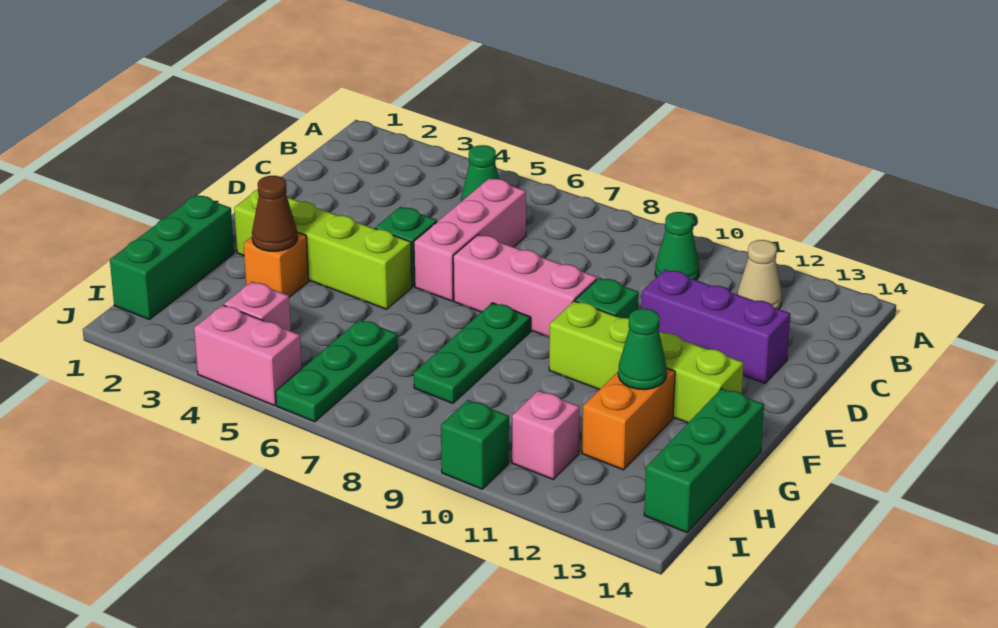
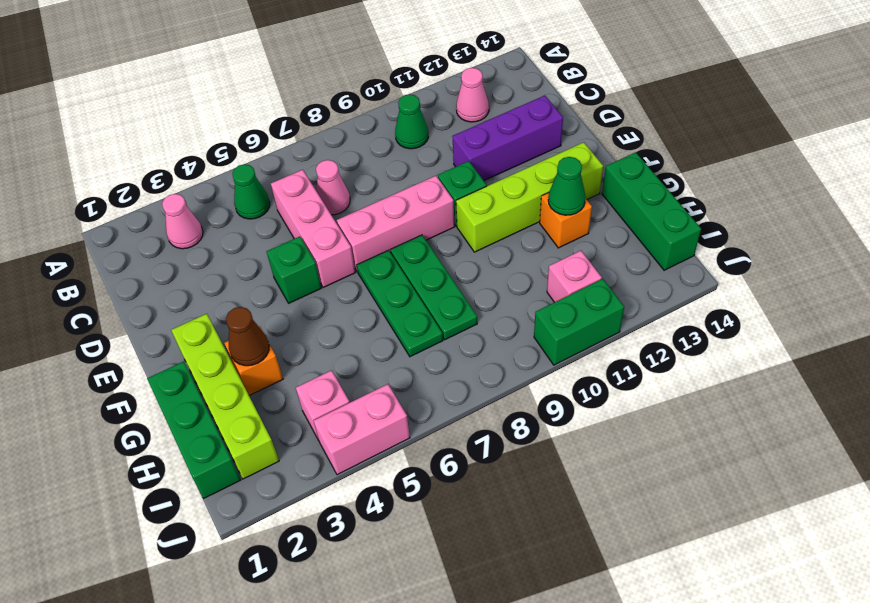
none -> pink cone B3 level 1
tan cone B12 level 1 -> pink cone B12 level 1
none -> pink cone C7 level 1
lime brick F2:F5 level 1 -> lime brick F2:I2 level 1
orange brick G12:H12 level 1 -> orange brick G12 level 1
green plate H6:J6 level 1 -> green plate F7:H7 level 1
green brick J10 level 1 -> green brick J10:J11 level 1

